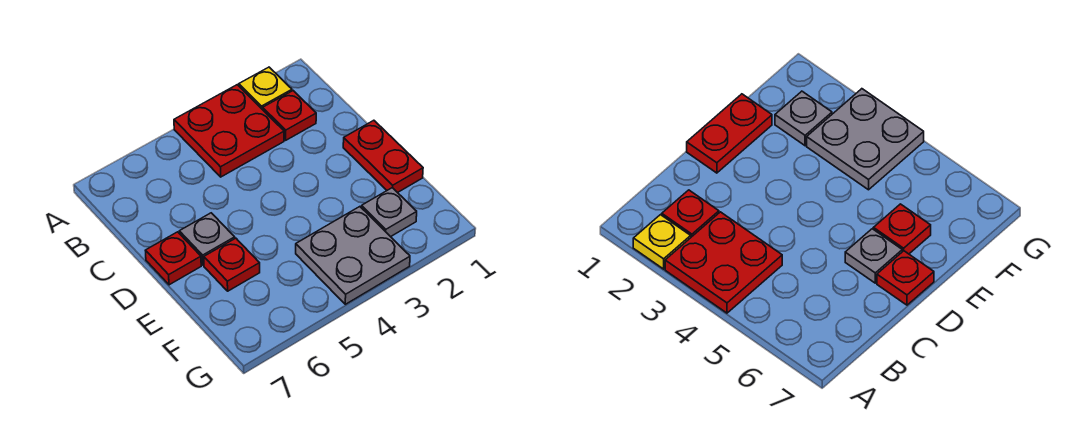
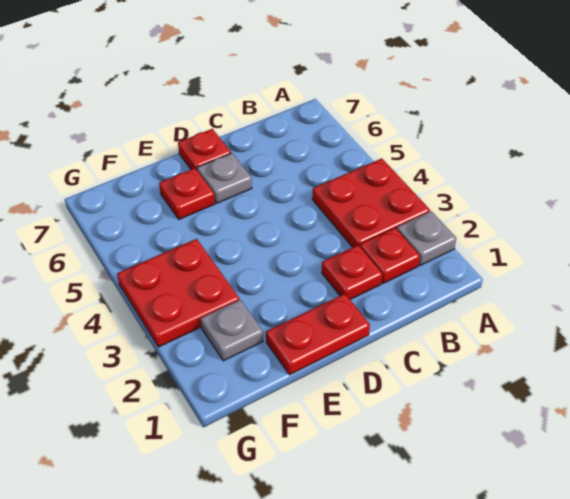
yellow plate A2 level 1 -> grey plate A2 level 1
none -> red plate C2 level 1
grey plate F3:G4 level 1 -> red plate F3:G4 level 1

